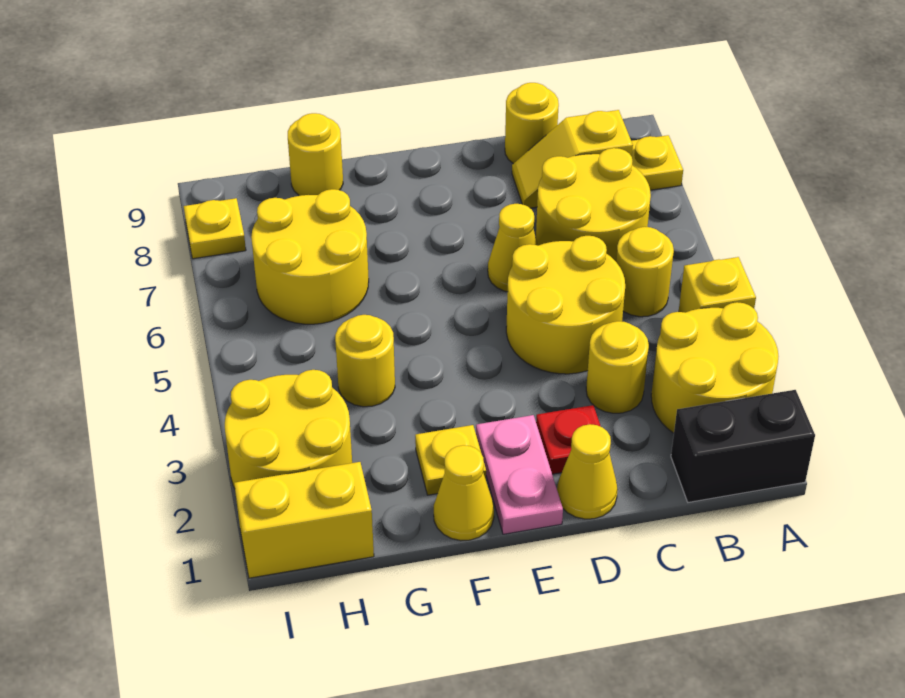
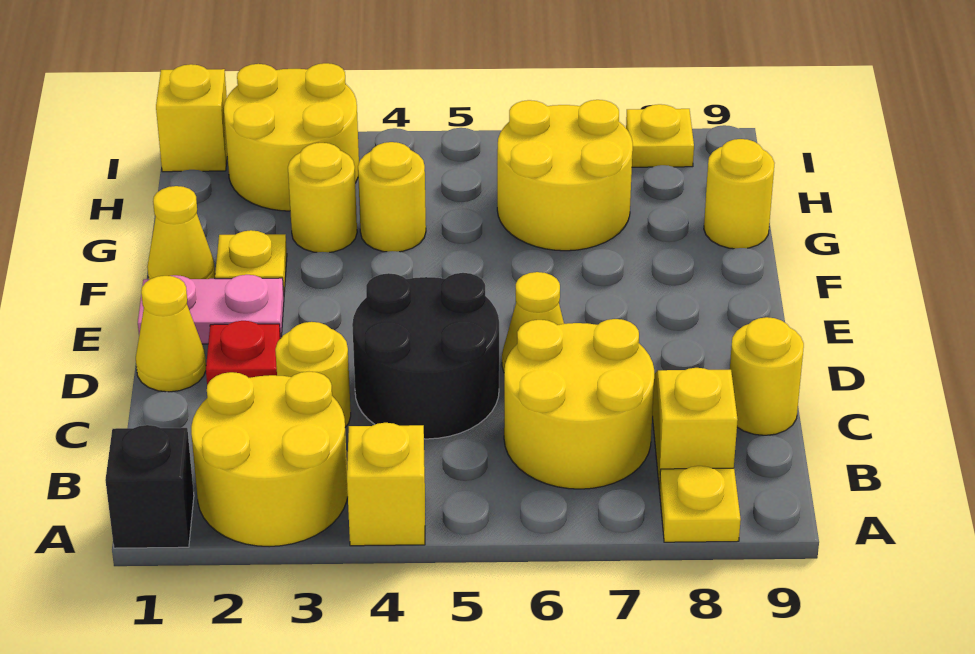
black brick A1:B1 level 1 -> black brick A1 level 1
yellow round brick B5 level 1 -> yellow round brick G3 level 1
yellow round brick C4:D5 level 1 -> black round brick C4:D5 level 1
yellow brick H1:I1 level 1 -> yellow brick I1 level 1

